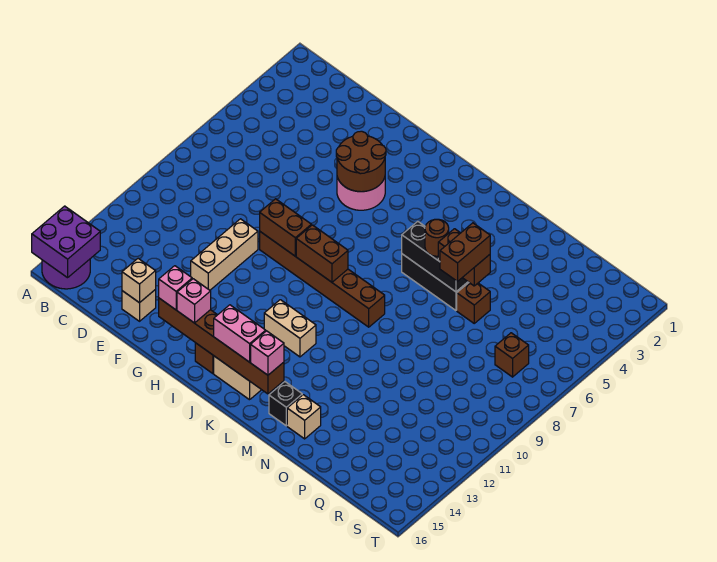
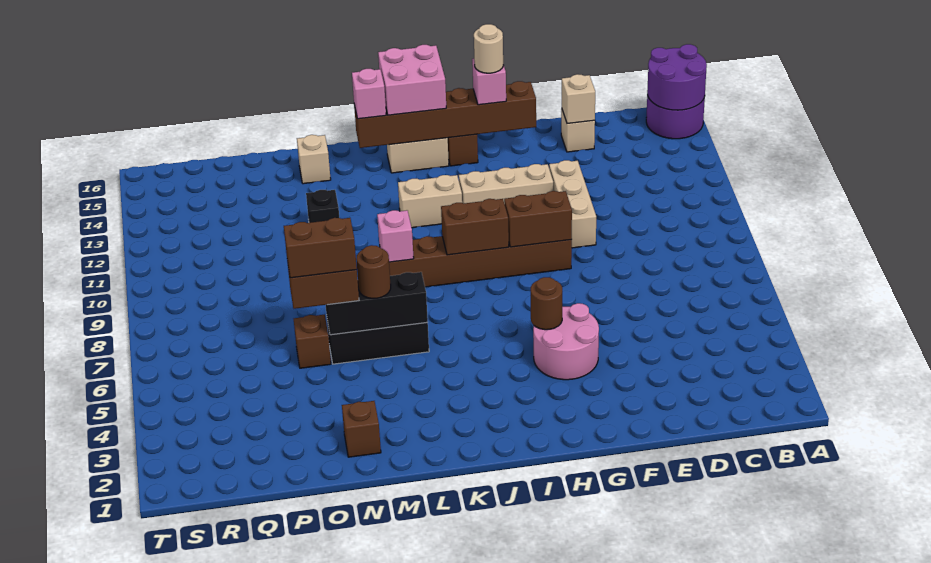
purple brick A15:B16 level 2 -> purple round brick A15:B16 level 2
brown round brick G4:H5 level 2 -> brown round brick H5 level 2
none -> tan brick G12:I12 level 1
pink brick G15 level 3 -> pink brick L9 level 2
none -> tan round brick H15 level 4
pink brick J15:K15 level 3 -> pink brick J15:K16 level 3
black brick M15 level 1 -> black brick N12 level 1
brown brick O6:O7 level 4 -> brown brick N6:O6 level 4
brown brick R7 level 1 -> brown brick N2 level 1

